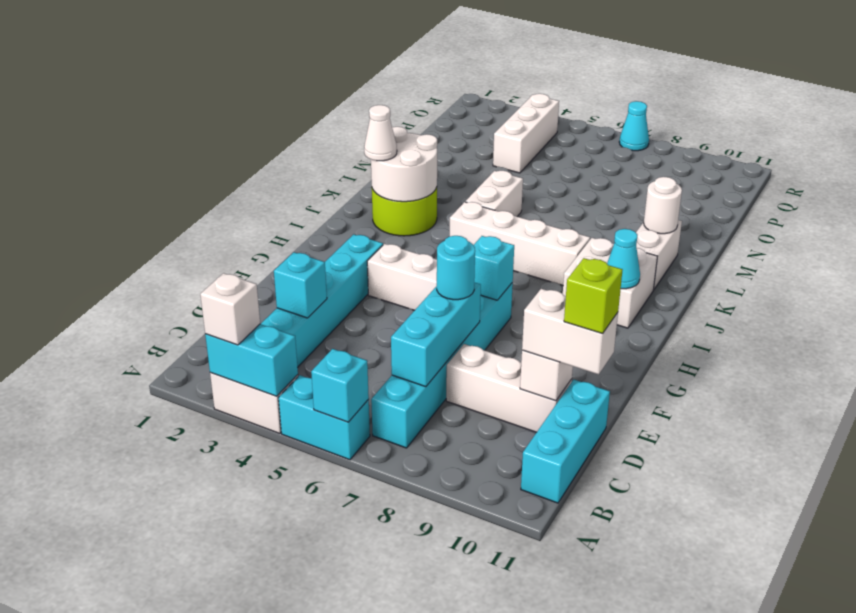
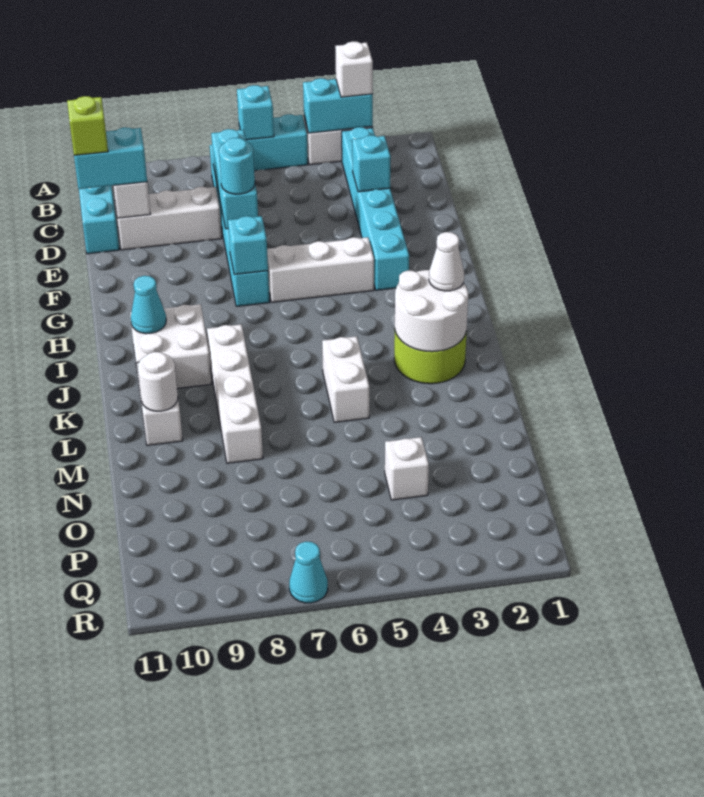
white brick D10:D11 level 3 -> cyan brick D10:D11 level 3
white brick J5:J8 level 1 -> white brick J8:M8 level 1
white brick O4:Q4 level 1 -> white brick O4 level 1

